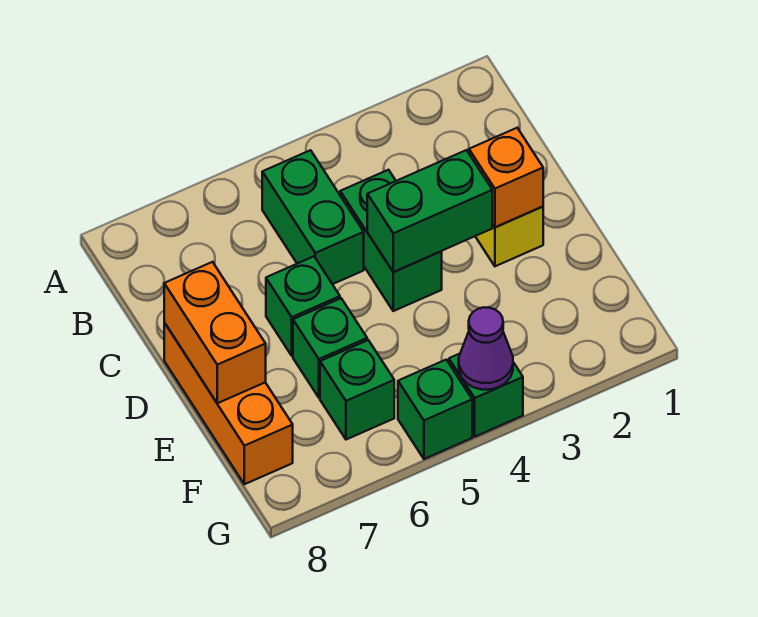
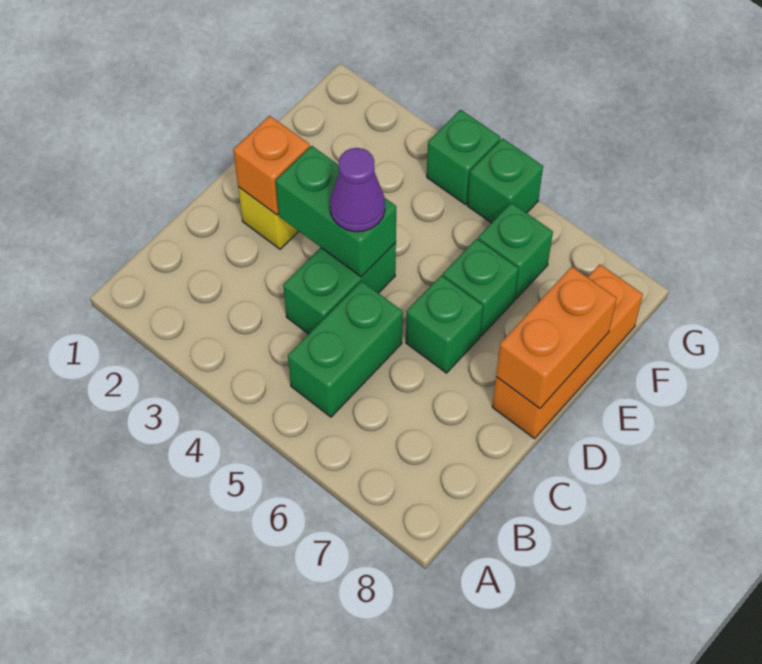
purple cone G4 level 2 -> purple cone D4 level 3

